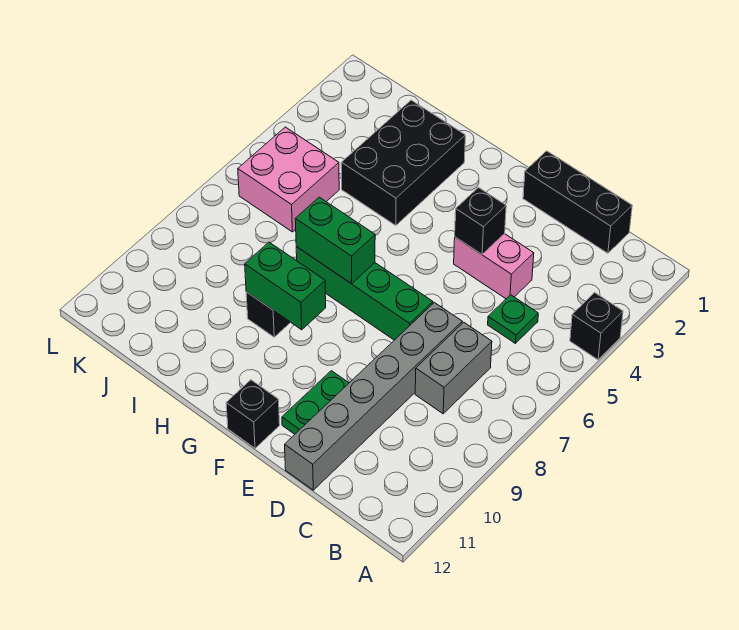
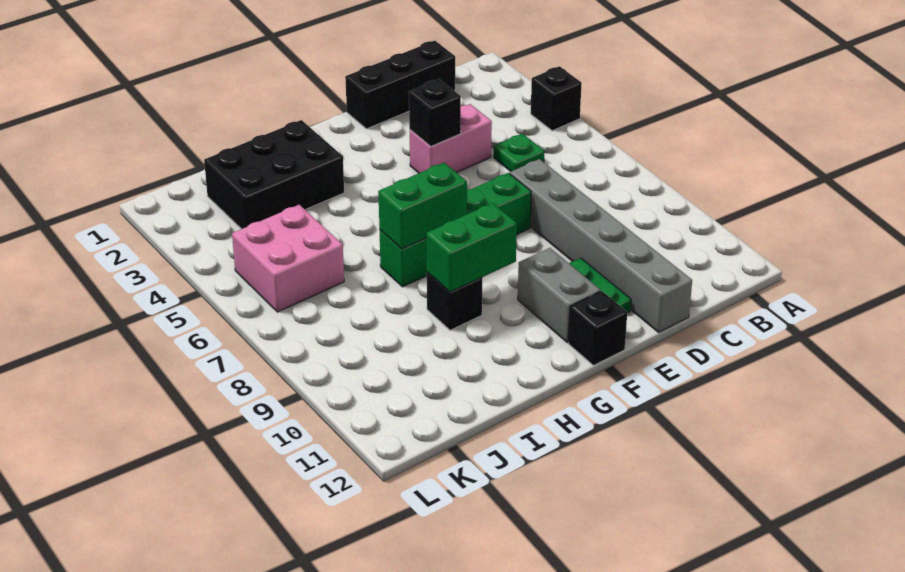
grey brick C7:C8 level 1 -> grey brick F10:F11 level 1
black brick H2:I4 level 1 -> black brick H2:J3 level 1

